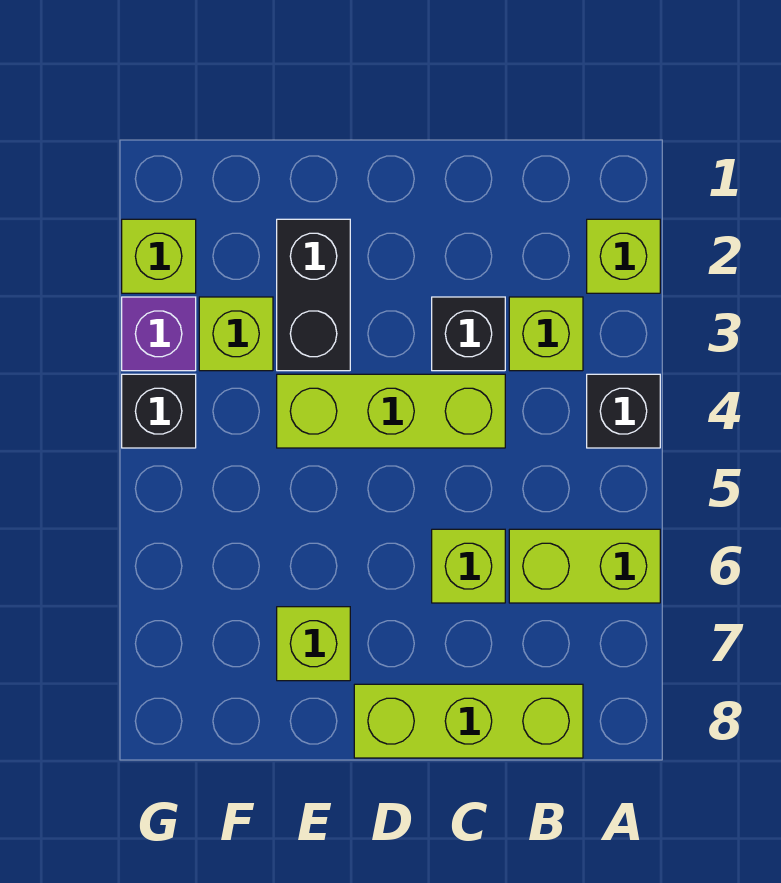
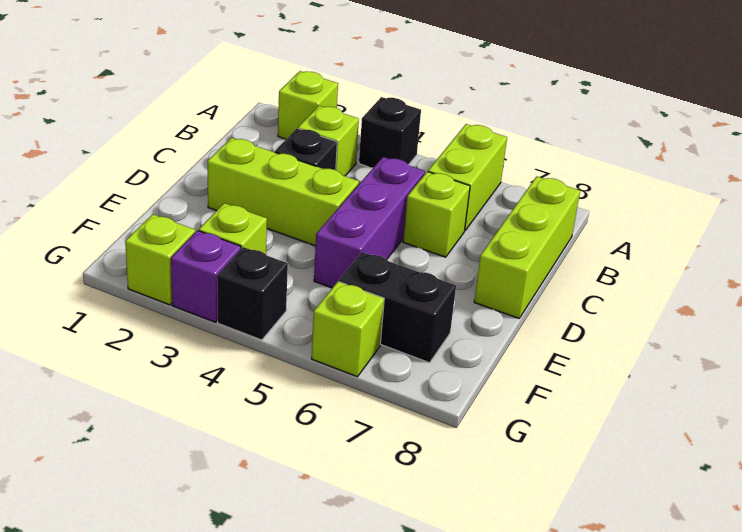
lime brick C4:E4 level 1 -> lime brick D2:D4 level 1
none -> purple brick C5:E5 level 1
black brick E2:E3 level 1 -> black brick F6:F7 level 1
lime brick E7 level 1 -> lime brick G6 level 1

